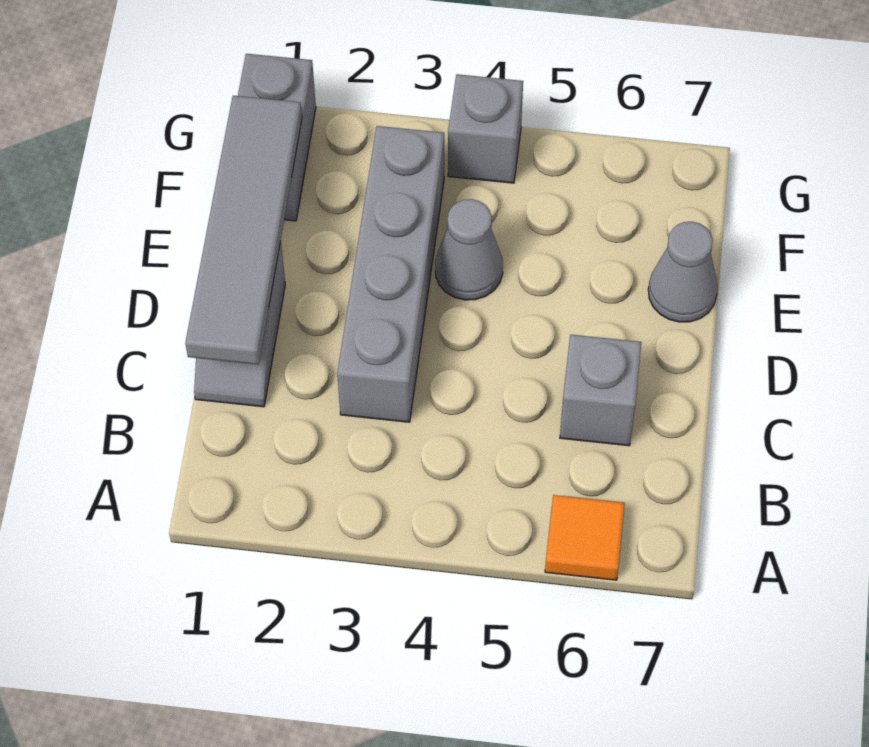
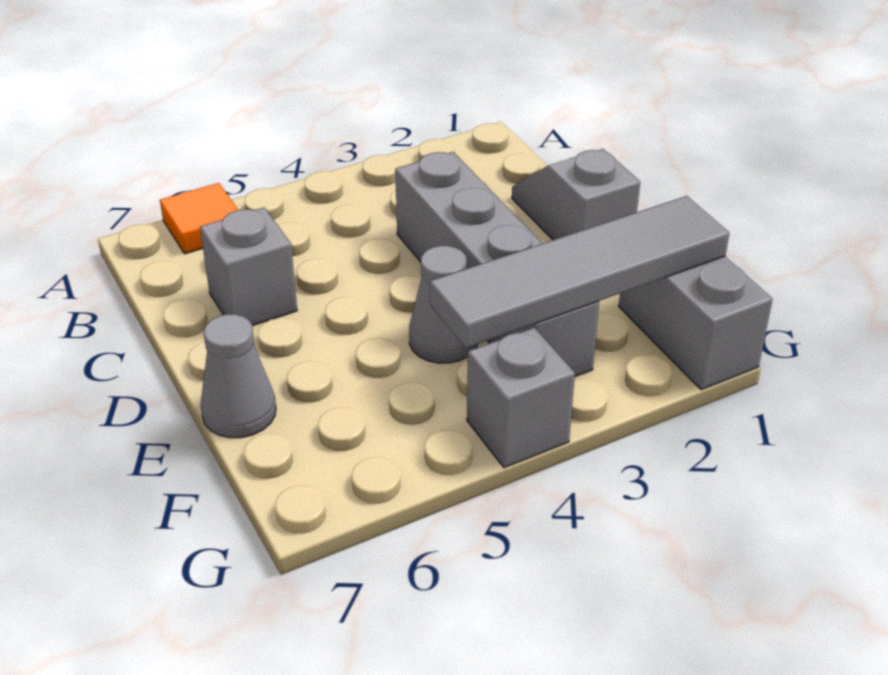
grey tile C1:F1 level 2 -> grey tile F1:F4 level 2

